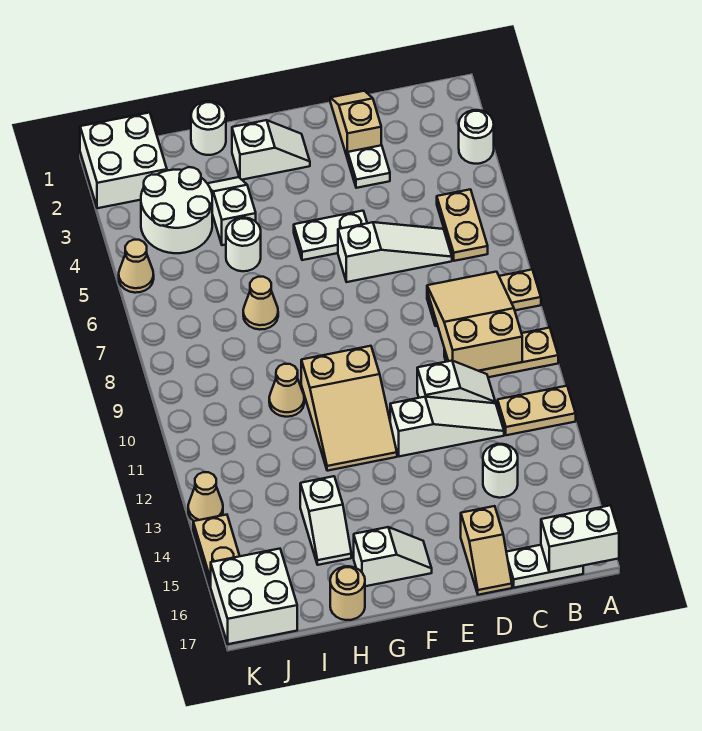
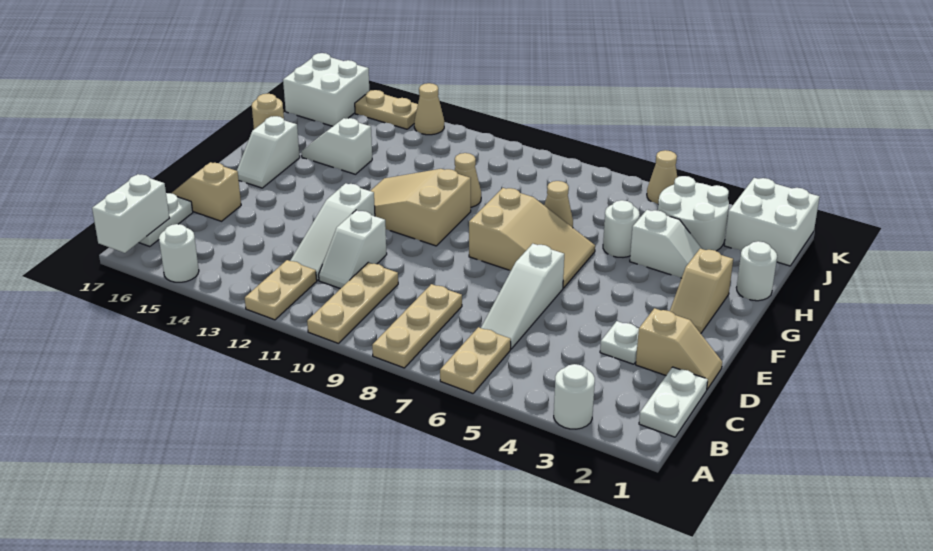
tan plate B5:B6 level 1 -> tan plate A6:B6 level 1
tan slope B8:C10 level 2 top 10 -> tan slope F6:G8 level 1 top 8
white round brick C14 level 1 -> white round brick A15 level 1
white plate E5:F5 level 1 -> white plate B1:C1 level 1
white slope F2:G2 level 1 top G -> tan slope F2:G2 level 1 top G

